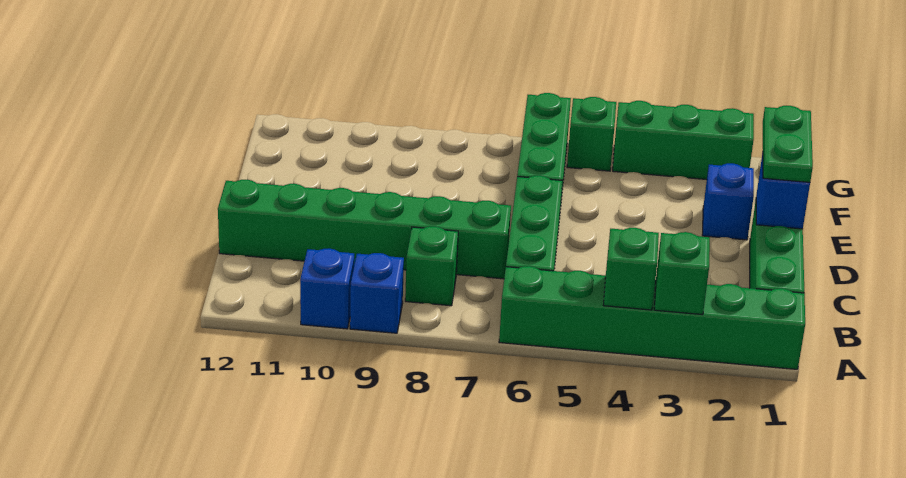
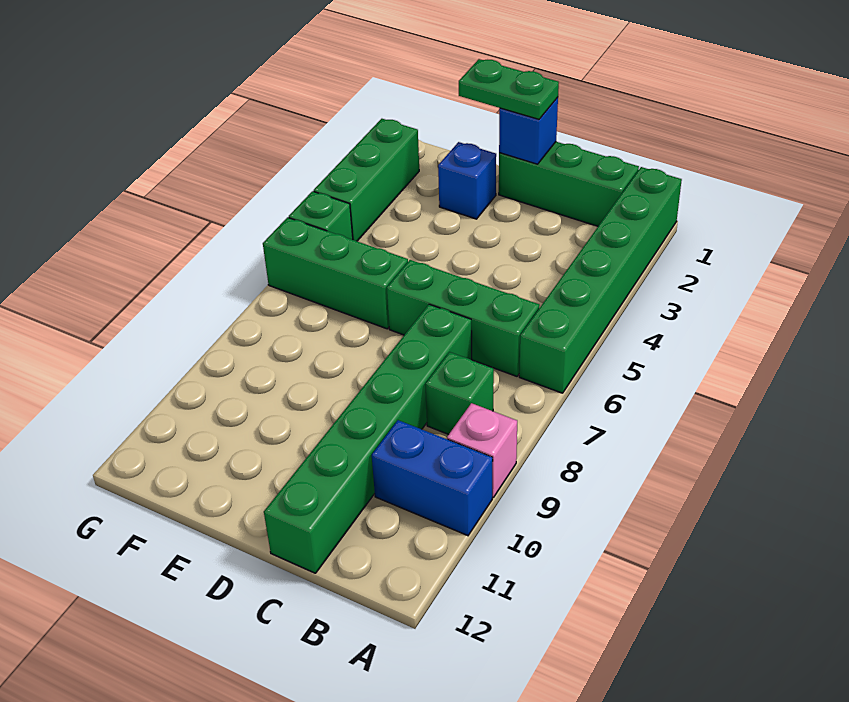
green brick A3 level 2 -> none
green brick A4 level 2 -> none
blue brick A9 level 1 -> pink brick A9 level 1
blue brick A10 level 1 -> blue brick A10:B10 level 1

